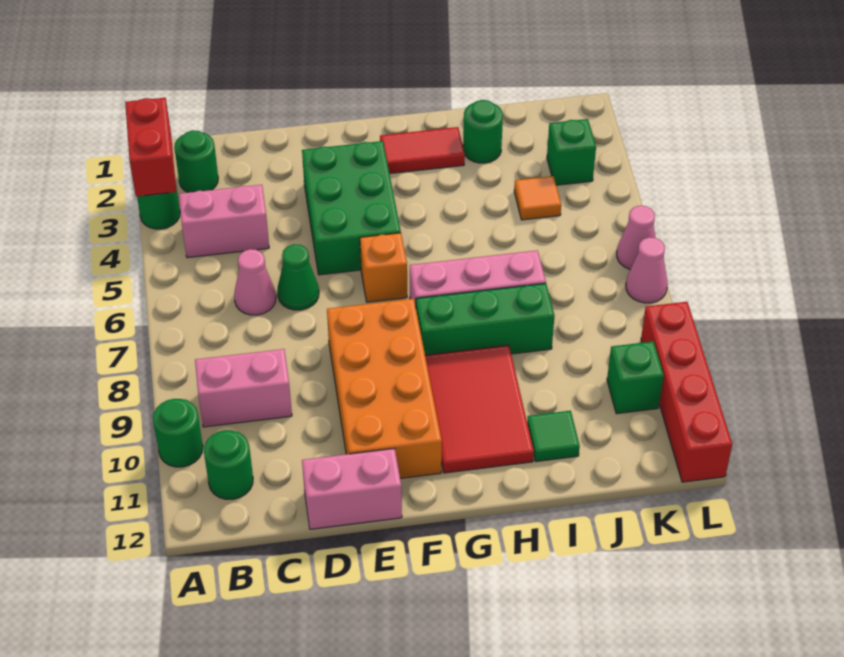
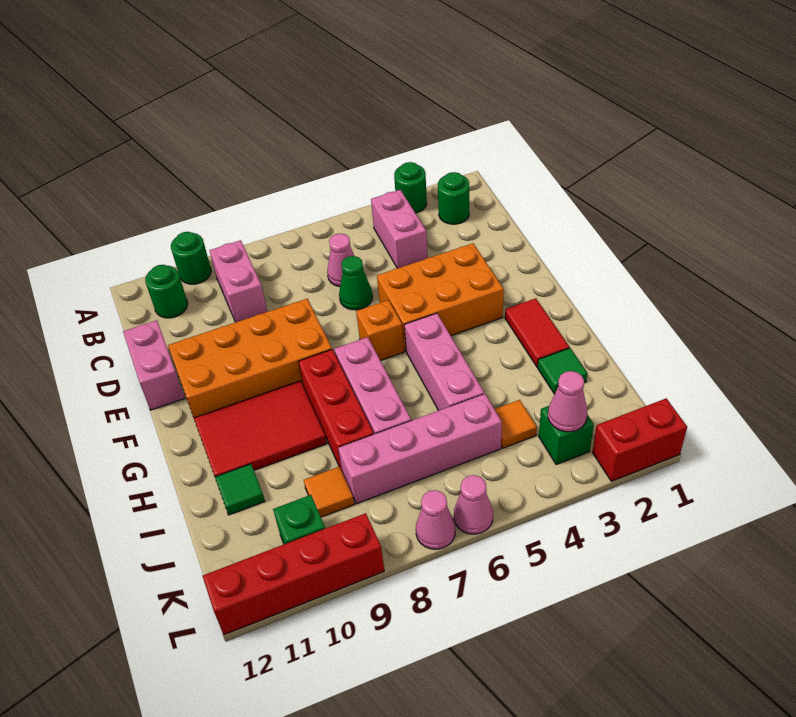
red brick A2:A3 level 2 -> red brick L1:L2 level 1
green brick E3:F5 level 1 -> orange brick E3:F5 level 1
none -> pink brick G5:I5 level 1
green brick G8:I8 level 1 -> red brick G8:I8 level 1
green round brick I2 level 1 -> green tile I2 level 1
none -> pink brick J5:J8 level 1
none -> orange tile J9 level 1
none -> pink cone K3 level 2

